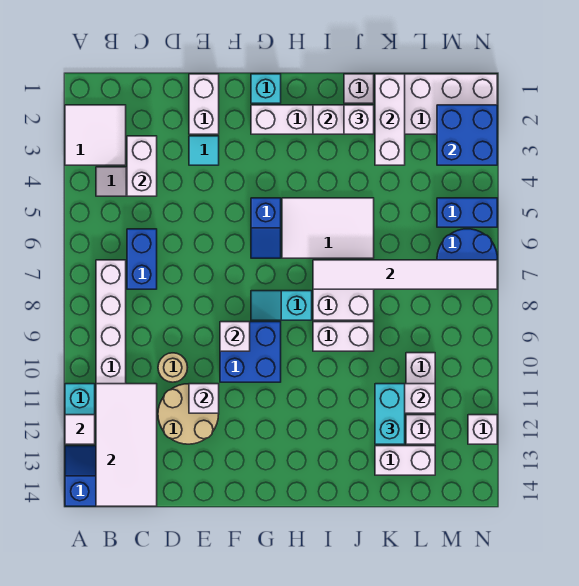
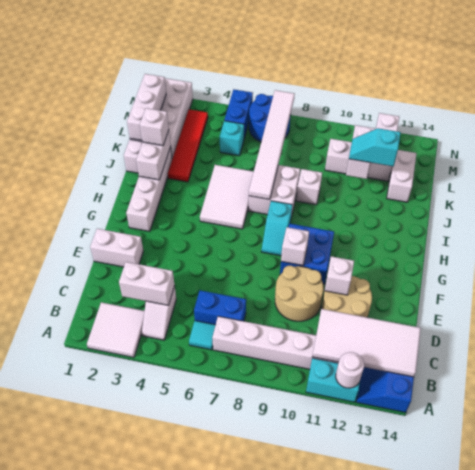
white tile A12 level 2 -> white round brick A12 level 2
tan round brick D10 level 1 -> tan round brick D9:E10 level 1
cyan tile E3 level 1 -> cyan tile B6 level 1
cyan brick G1 level 1 -> cyan brick L5 level 1
blue slope G5:G6 level 1 top 5 -> none
white brick I9:J9 level 1 -> white brick J9 level 1
none -> red tile J3:M3 level 1
white brick K1:K3 level 2 -> white brick K1:M1 level 2
cyan brick K11:K12 level 3 -> cyan slope K11:K12 level 3 top 12
blue brick M2:N3 level 2 -> none

